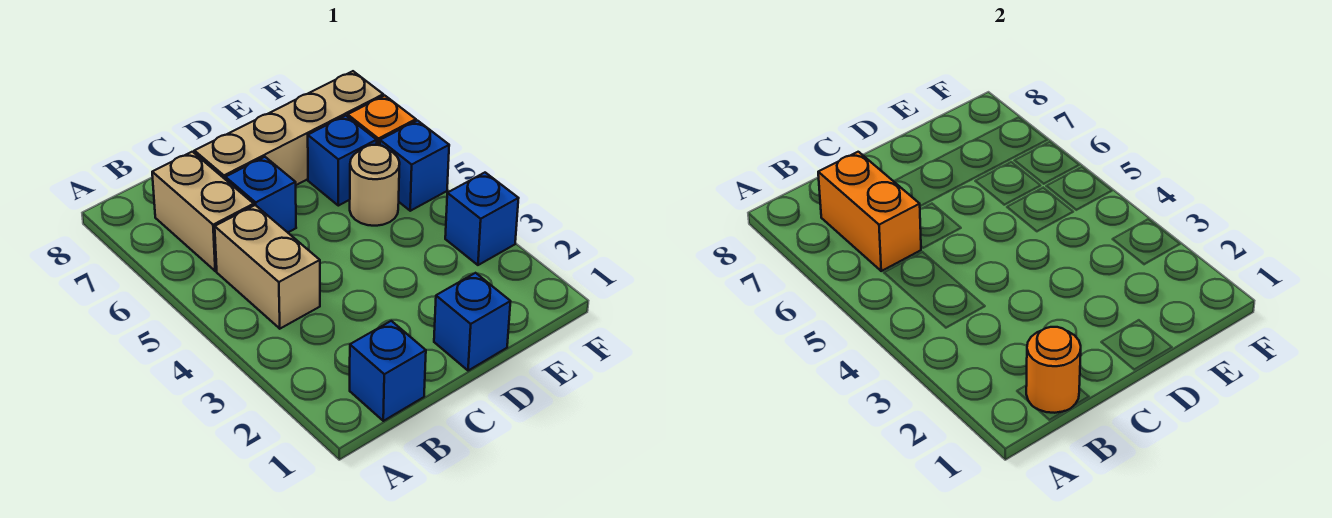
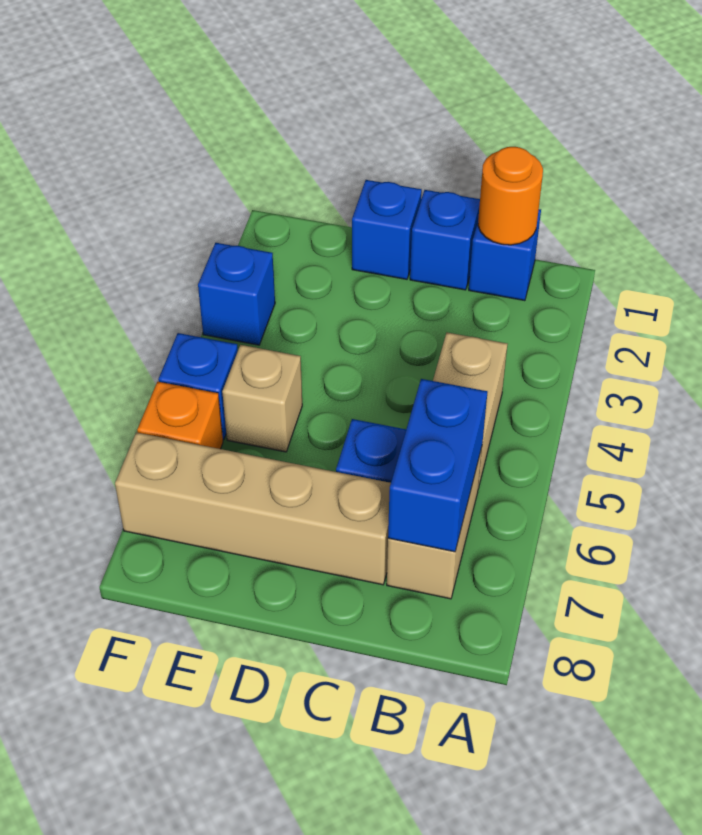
orange brick B6:B7 level 2 -> blue brick B6:B7 level 2
tan round brick E5 level 1 -> tan brick E5 level 1
blue brick E6 level 1 -> blue brick C1 level 1

